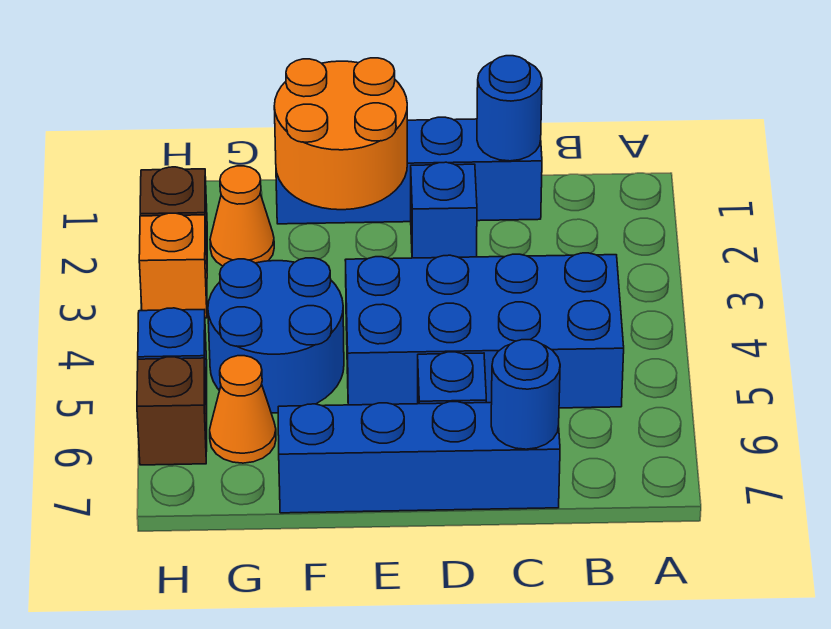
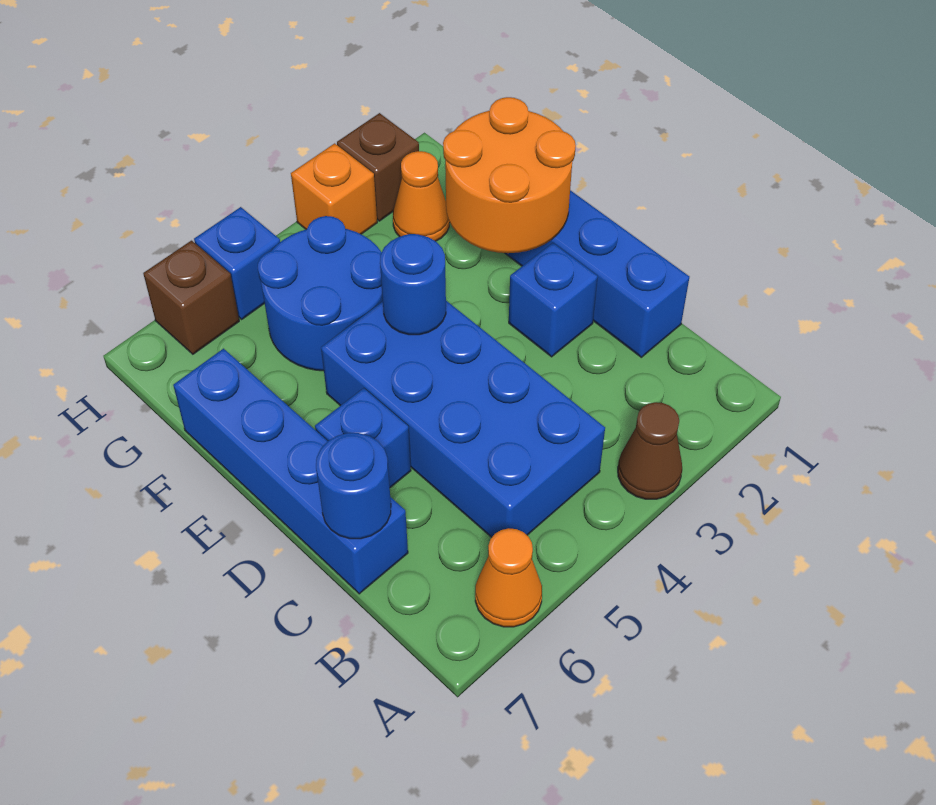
none -> brown cone A3 level 1
blue round brick C1 level 2 -> blue round brick E4 level 2
orange cone G6 level 1 -> orange cone A6 level 1

